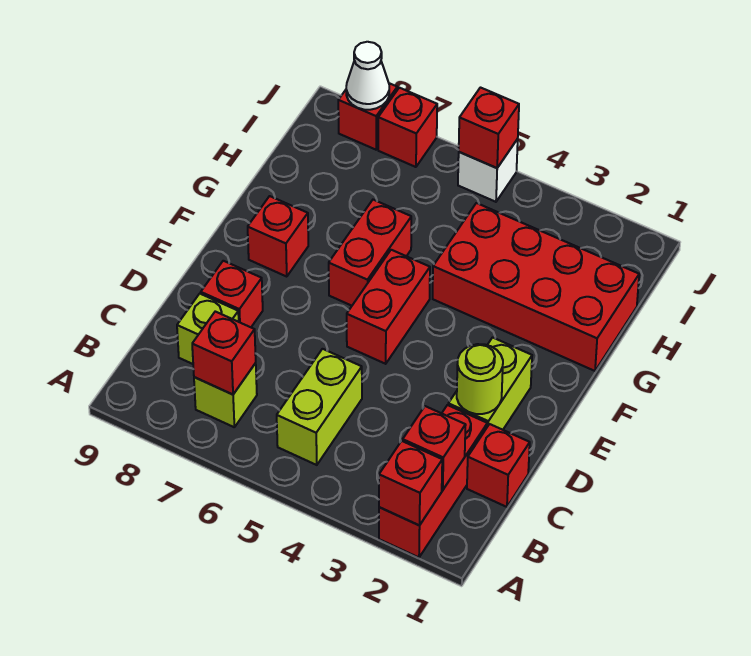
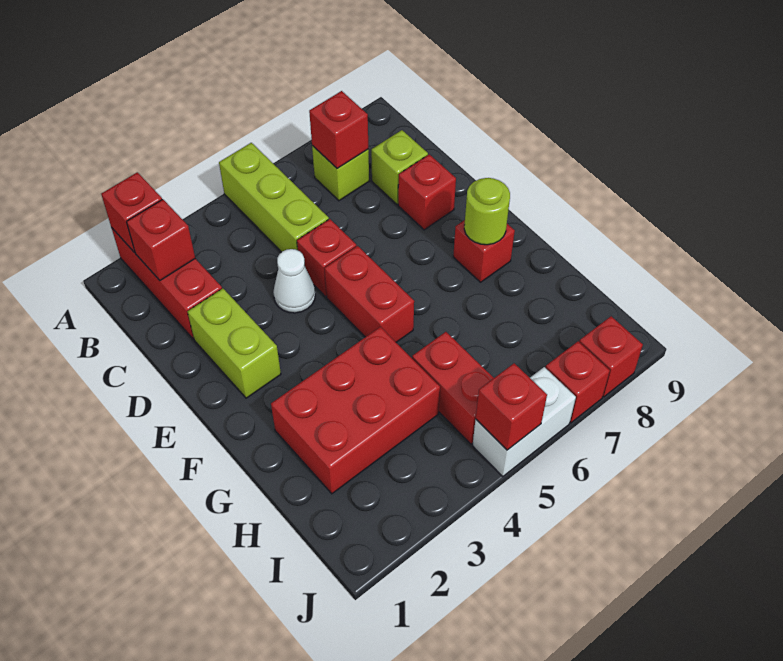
lime brick B5:C5 level 1 -> lime brick A5:C5 level 1
red brick C1 level 1 -> red brick D5 level 1
lime round brick D2 level 2 -> lime round brick F8 level 2
red brick F6:G6 level 1 -> red brick H5:I5 level 1
red brick G1:H4 level 1 -> red brick G2:H4 level 1
white brick J5 level 1 -> white brick J5:J6 level 1
white cone J8 level 2 -> white cone D4 level 1

